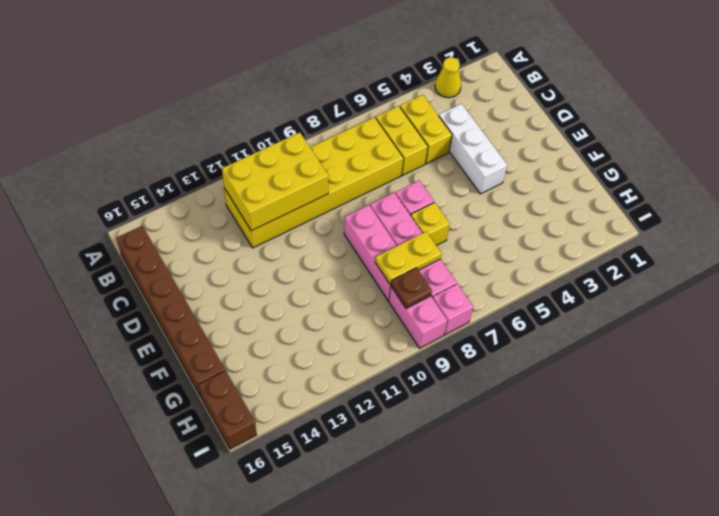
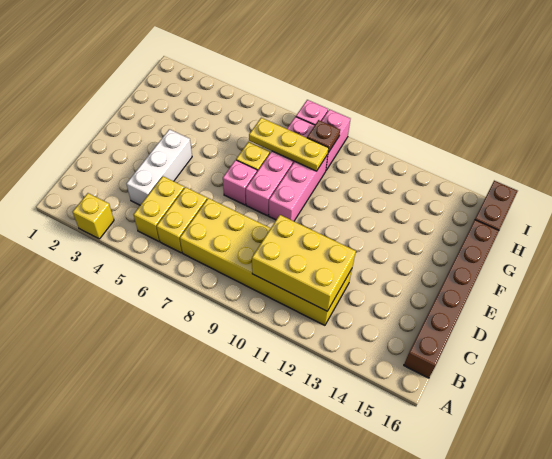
yellow cone A3 level 1 -> yellow brick A3 level 1
yellow plate G8:G9 level 2 -> yellow plate G7:G9 level 2

